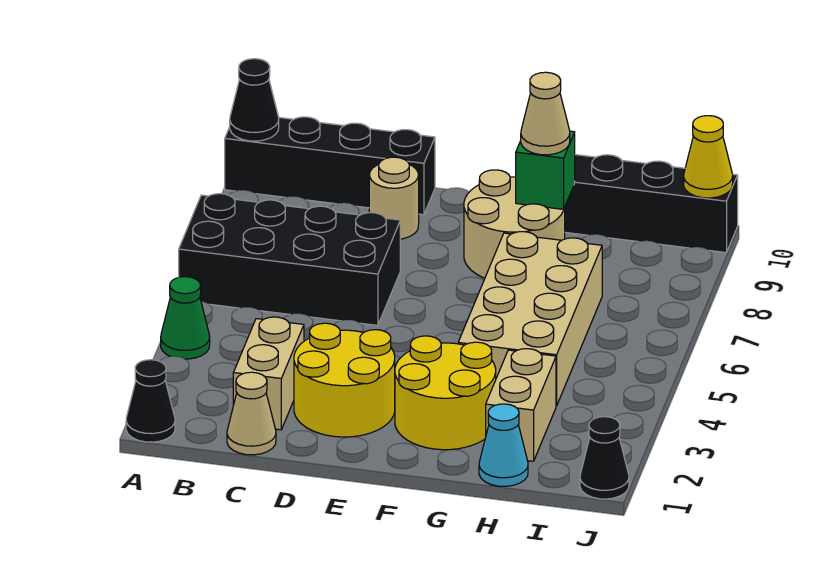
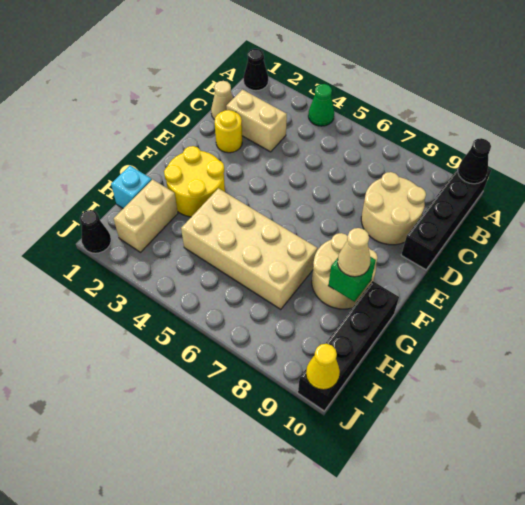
black brick A6:D7 level 1 -> none
yellow round brick D2:E3 level 1 -> yellow round brick D2 level 1
tan round brick D9 level 1 -> tan round brick C8:D9 level 1
cyan cone H1 level 1 -> cyan brick H1 level 1
tan brick H2:H3 level 1 -> tan brick H2:I2 level 1

